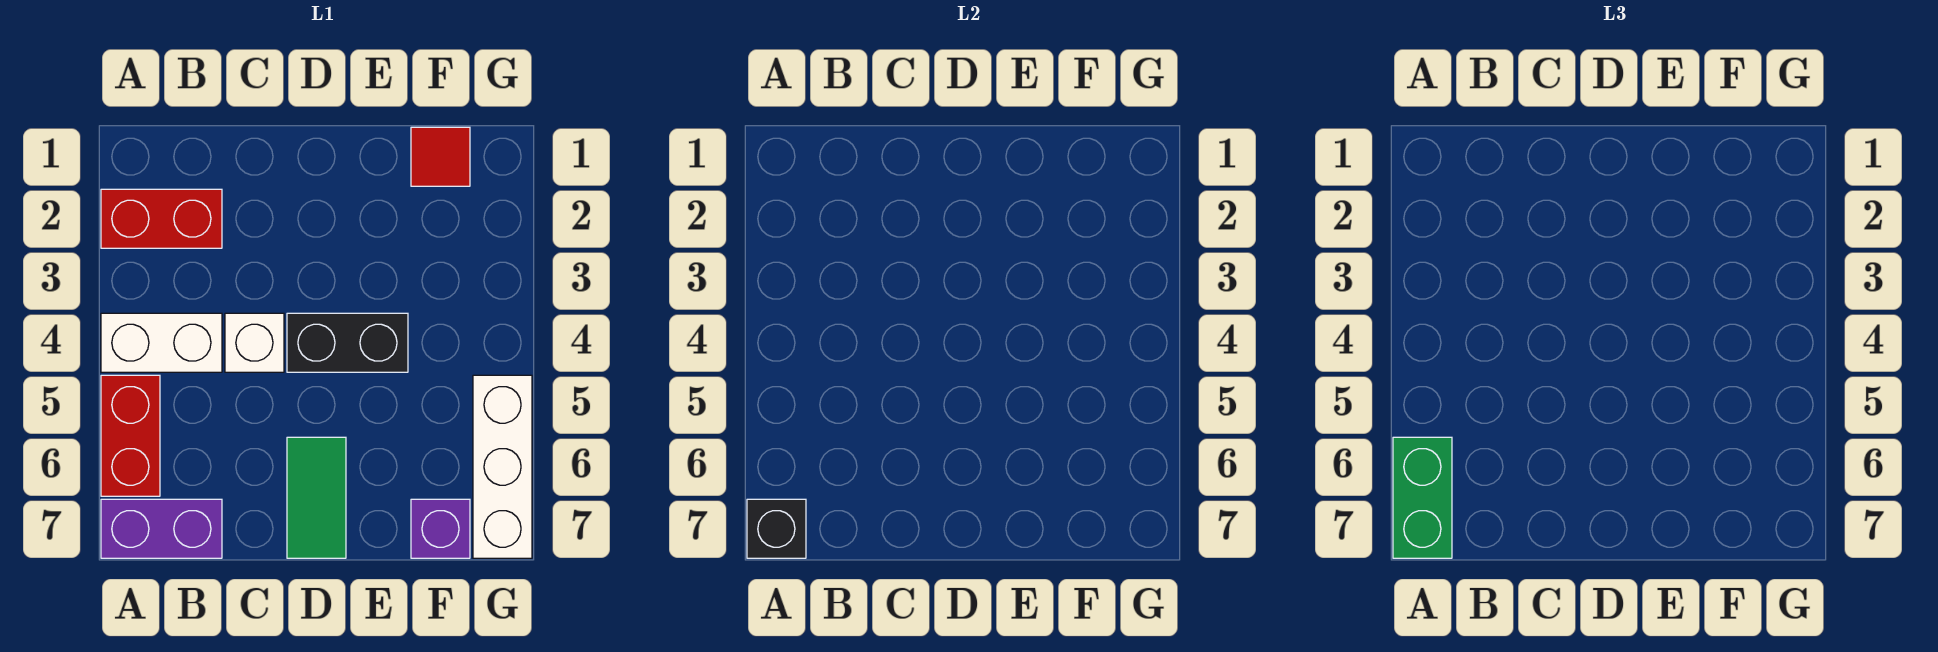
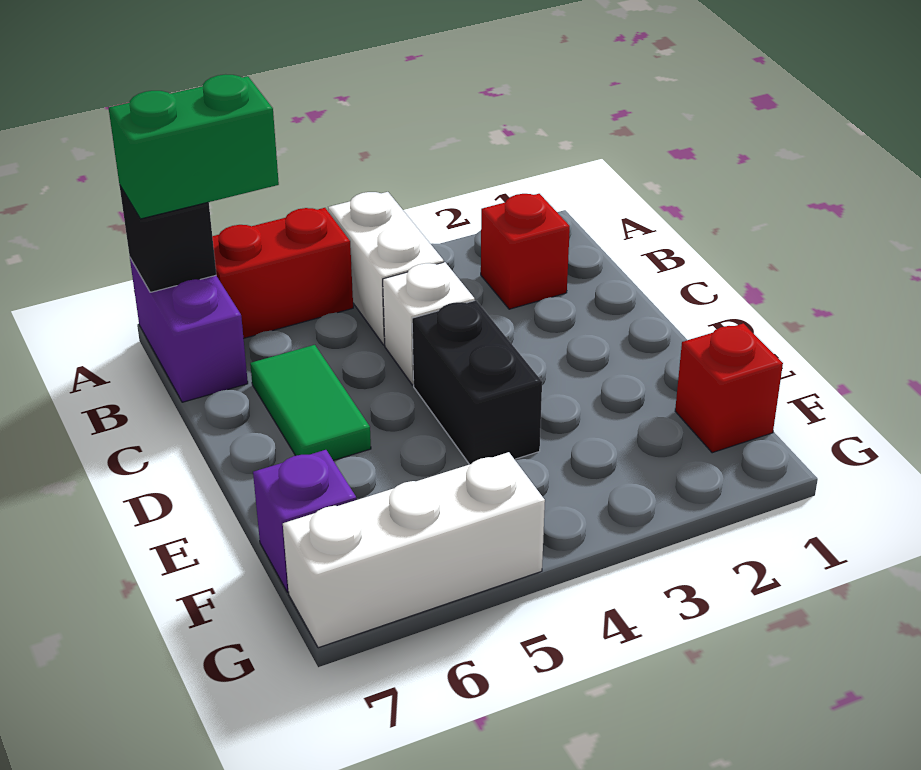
red brick A2:B2 level 1 -> red brick B2 level 1
green tile D6:D7 level 1 -> green tile C6:D6 level 1
red tile F1 level 1 -> red brick F1 level 1

